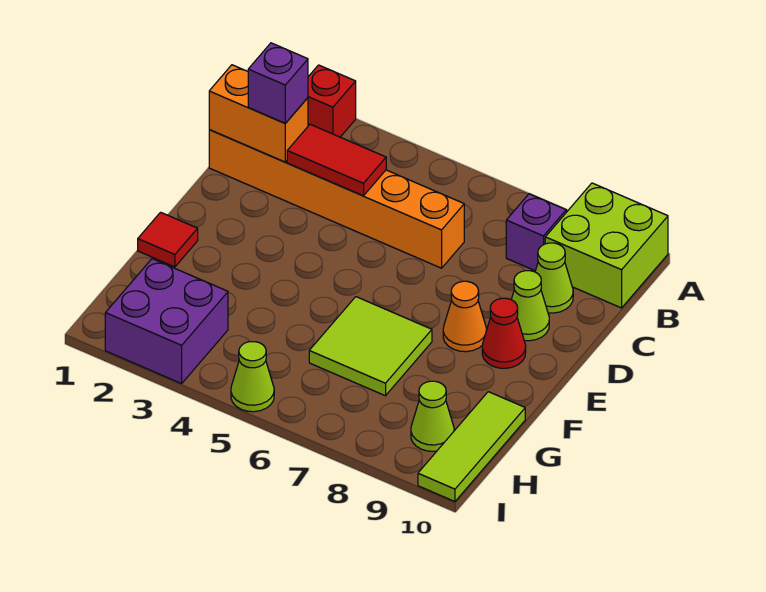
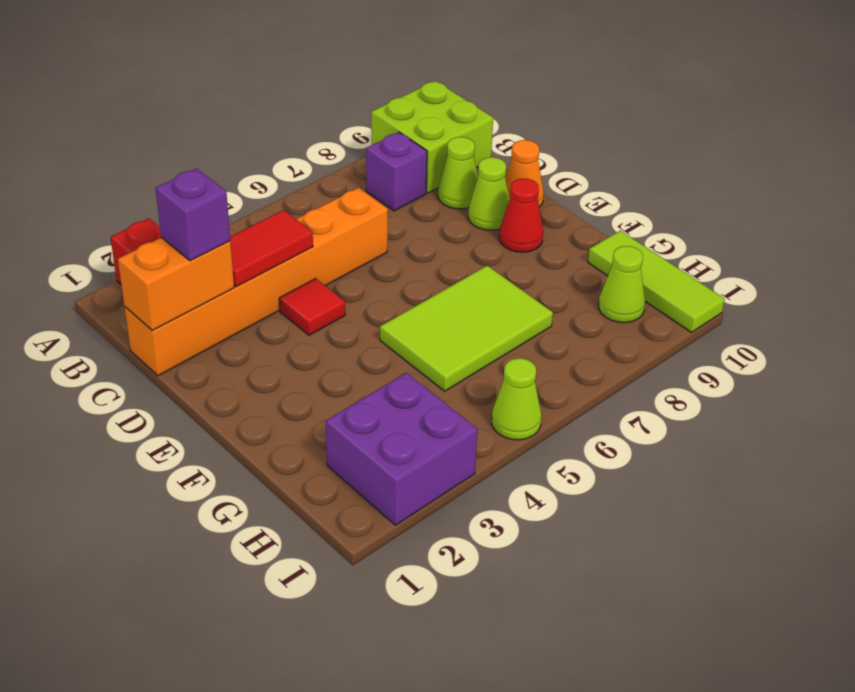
orange cone E8 level 1 -> orange cone D10 level 1
red tile F1 level 1 -> red tile D4 level 1
lime tile F6:G7 level 1 -> lime tile F5:G7 level 1

